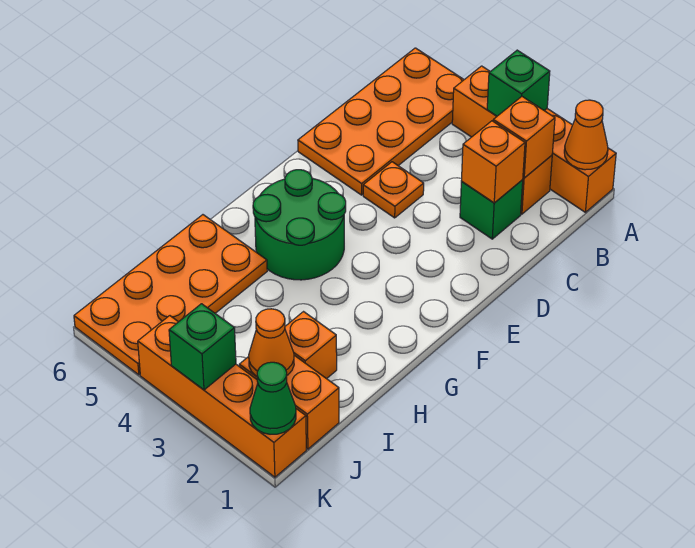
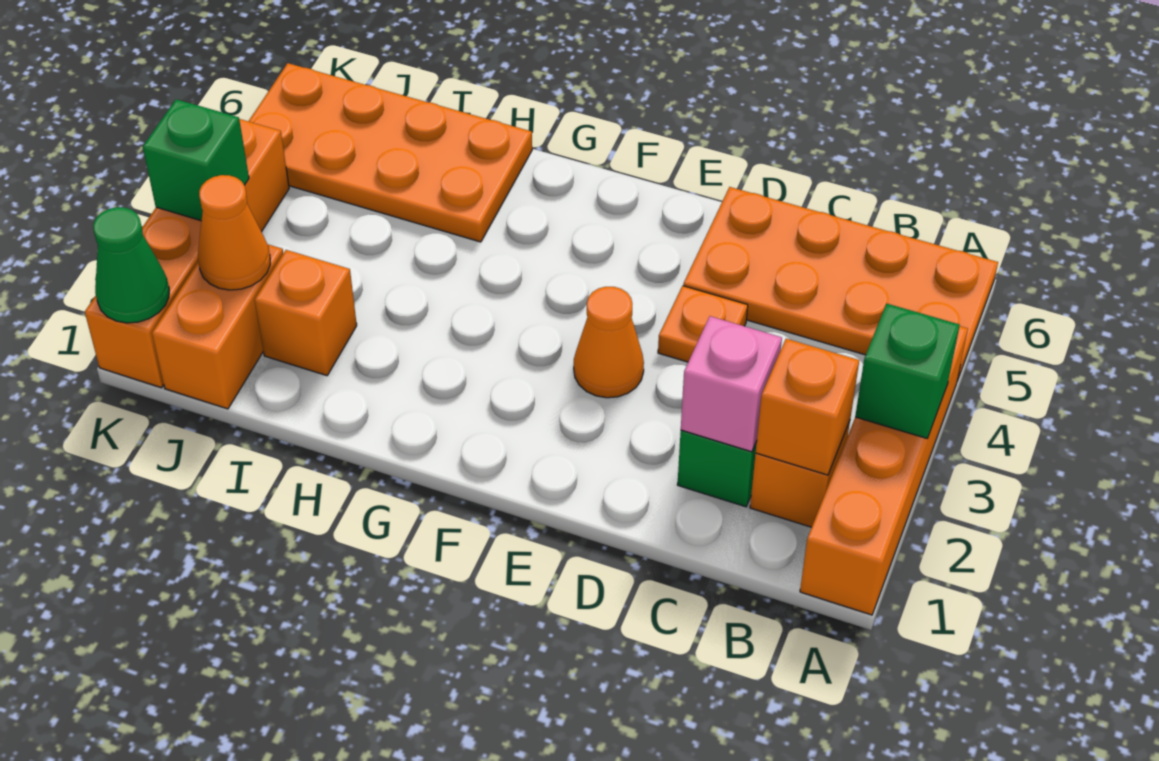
orange cone A1 level 2 -> orange cone E3 level 1
orange brick C2 level 2 -> pink brick C2 level 2
green round brick F4:G5 level 1 -> none

